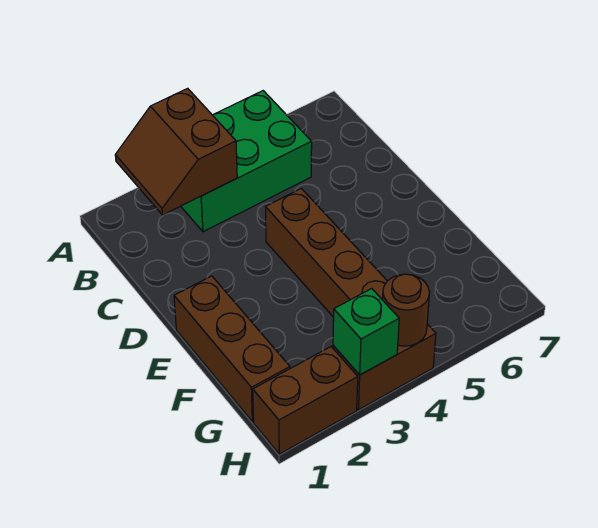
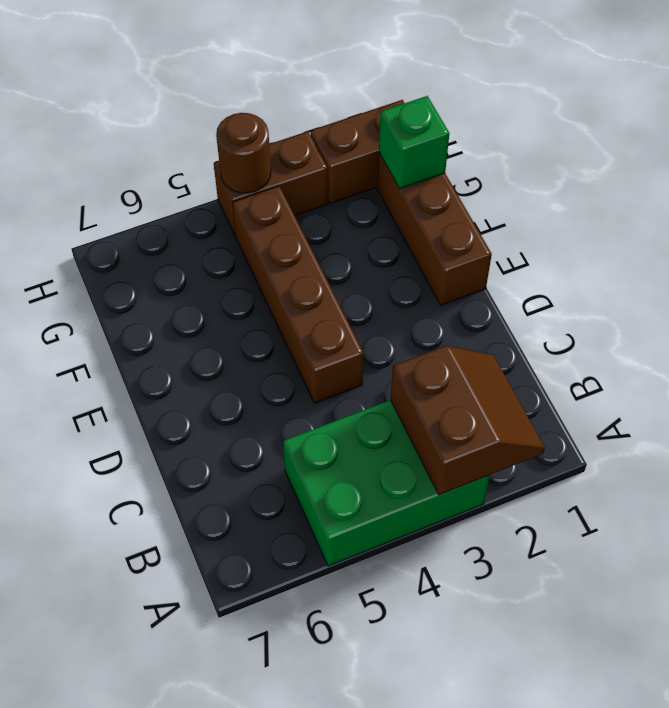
green brick H3 level 2 -> green brick G1 level 2

